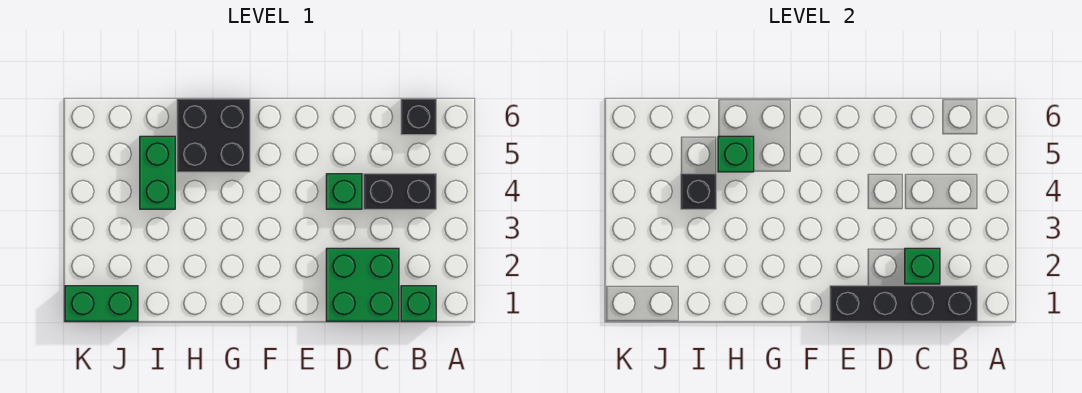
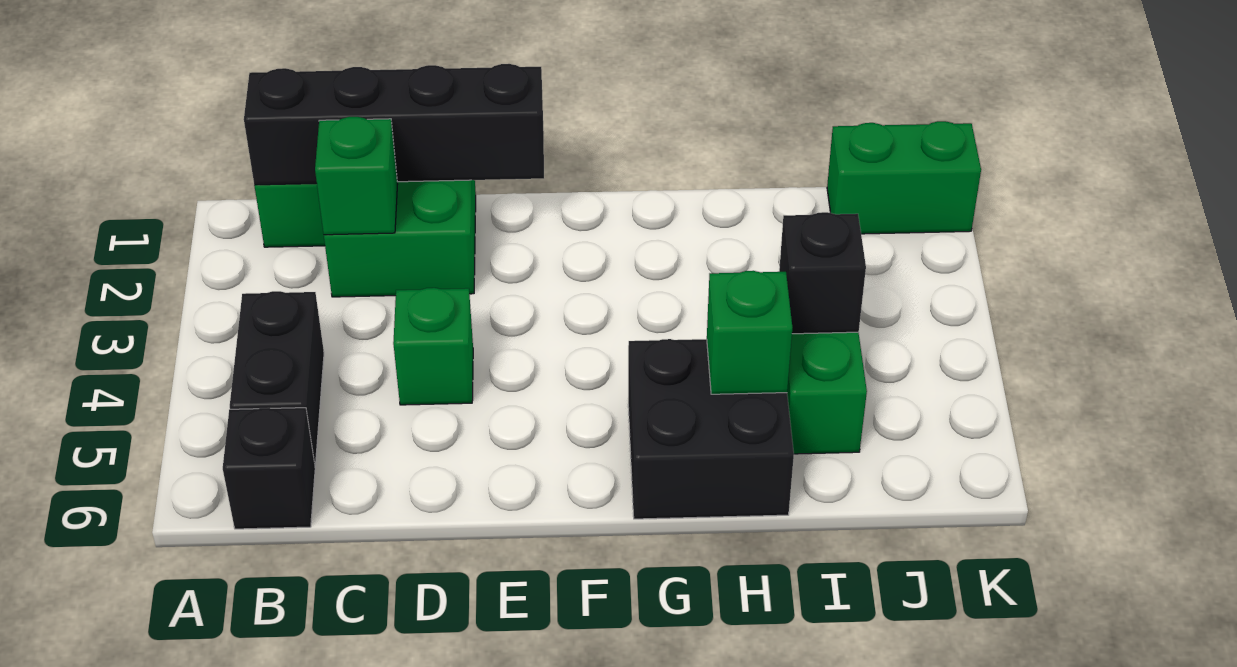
black brick B4:C4 level 1 -> black brick B4:B5 level 1

